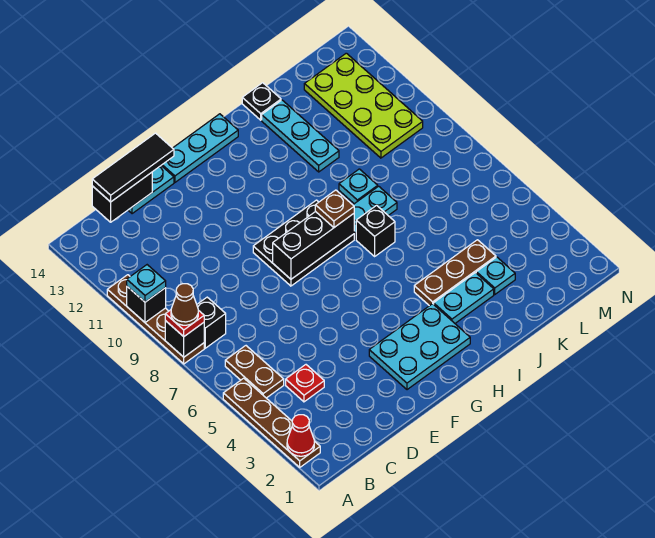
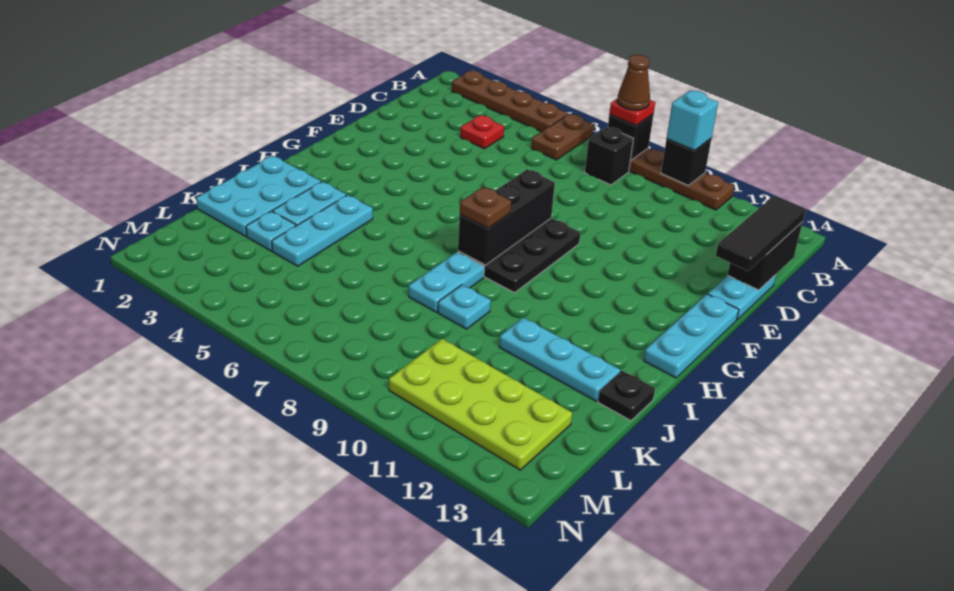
red cone A2 level 2 -> none
cyan plate A10 level 3 -> cyan brick A10 level 3
brown plate B5:B6 level 1 -> brown plate A6:B6 level 1
cyan plate F2:H3 level 1 -> cyan plate I1:K2 level 1
brown plate I4:K4 level 1 -> cyan plate I4:K4 level 1
black brick I7 level 1 -> none

